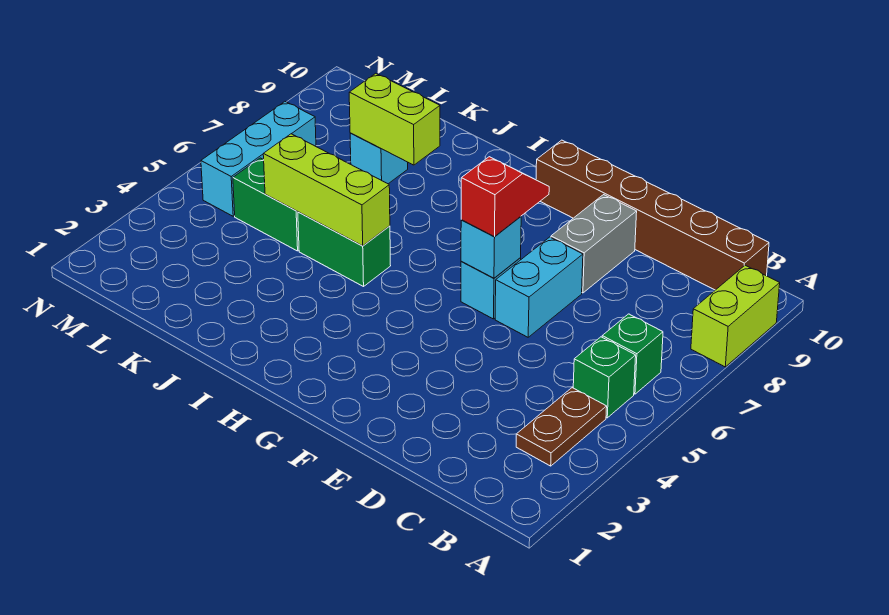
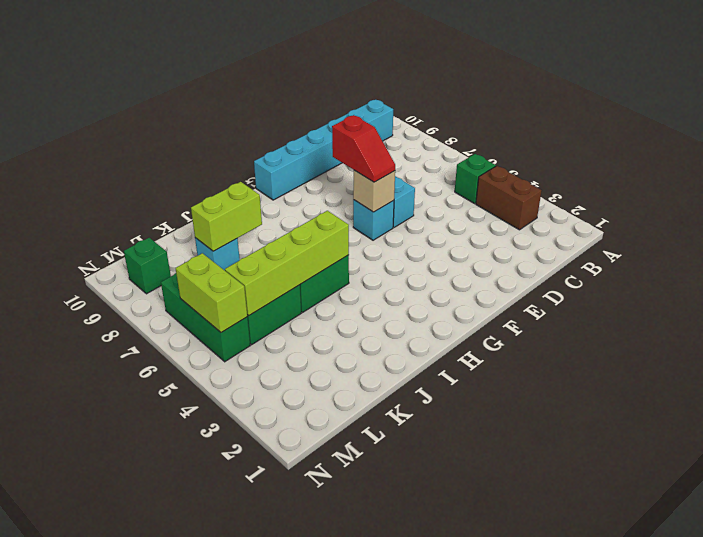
lime brick A8:A9 level 1 -> lime brick M5:M6 level 2
brown plate B3:B4 level 1 -> brown brick B3:B4 level 1
green brick B6 level 1 -> green brick M9 level 1
brown brick B10:G10 level 1 -> cyan brick B10:G10 level 1
grey brick E8:E9 level 1 -> none
cyan brick F6 level 2 -> tan brick F6 level 2
red slope F6:F7 level 3 top 6 -> red slope F6:F7 level 3 top 7
lime brick I5:K5 level 2 -> lime brick I5:L5 level 2
cyan brick M5:M7 level 1 -> green brick M5:M7 level 1

